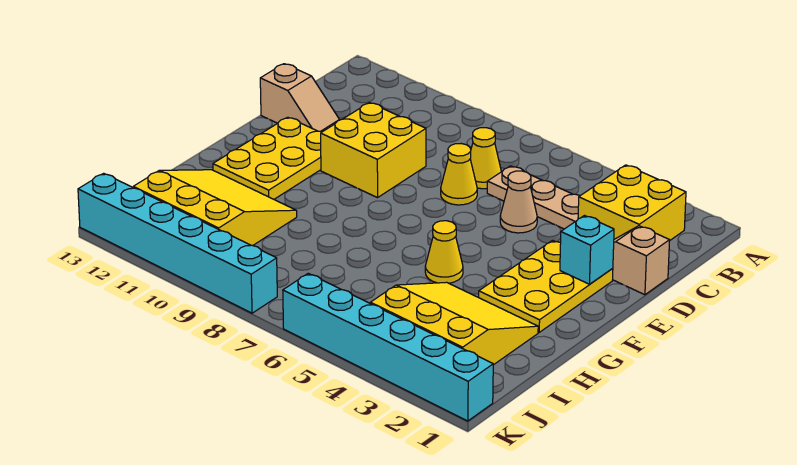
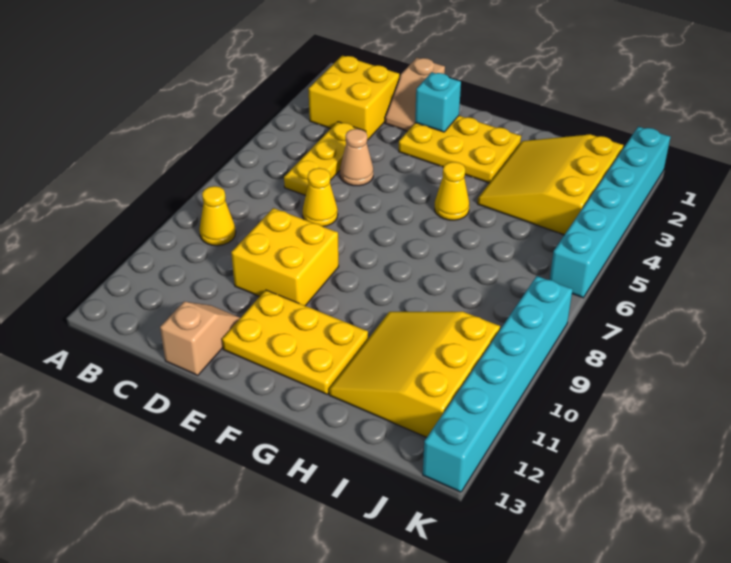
tan plate C4:C6 level 1 -> yellow plate C4:C6 level 1
yellow cone C7 level 1 -> yellow cone B9 level 1

